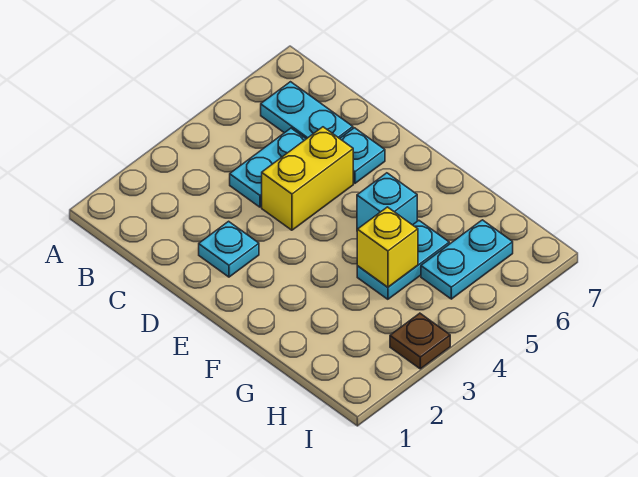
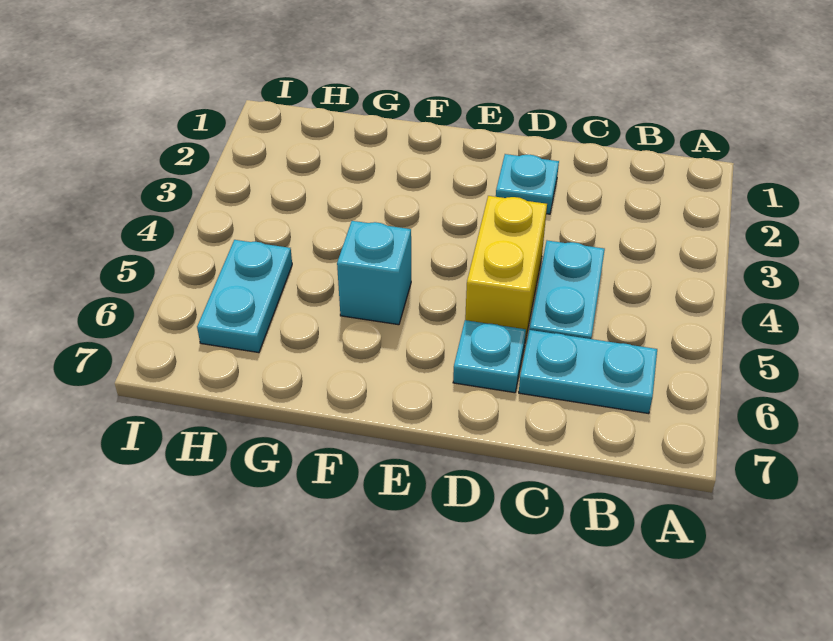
cyan plate G4:G5 level 1 -> none
yellow brick G4 level 2 -> none
brown plate I3 level 1 -> none

